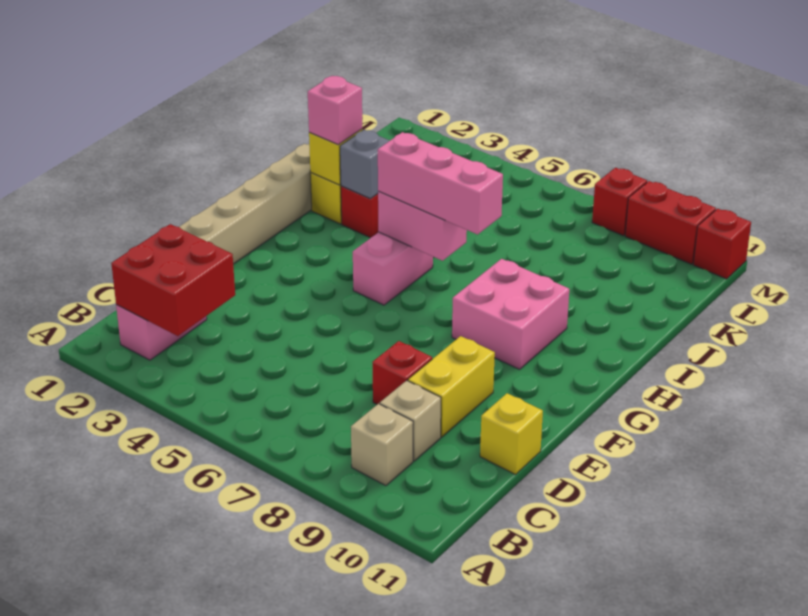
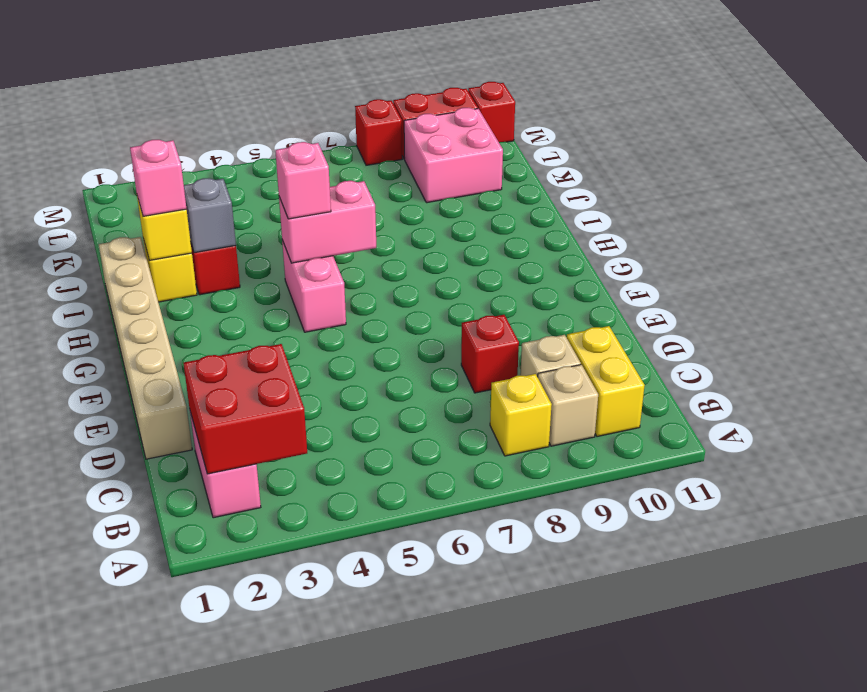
yellow brick D9:E9 level 1 -> yellow brick B10:C10 level 1
yellow brick D11 level 1 -> yellow brick B8 level 1
pink brick G8:H9 level 1 -> pink brick K9:L10 level 1
pink brick H5:H7 level 3 -> pink brick H5 level 3

